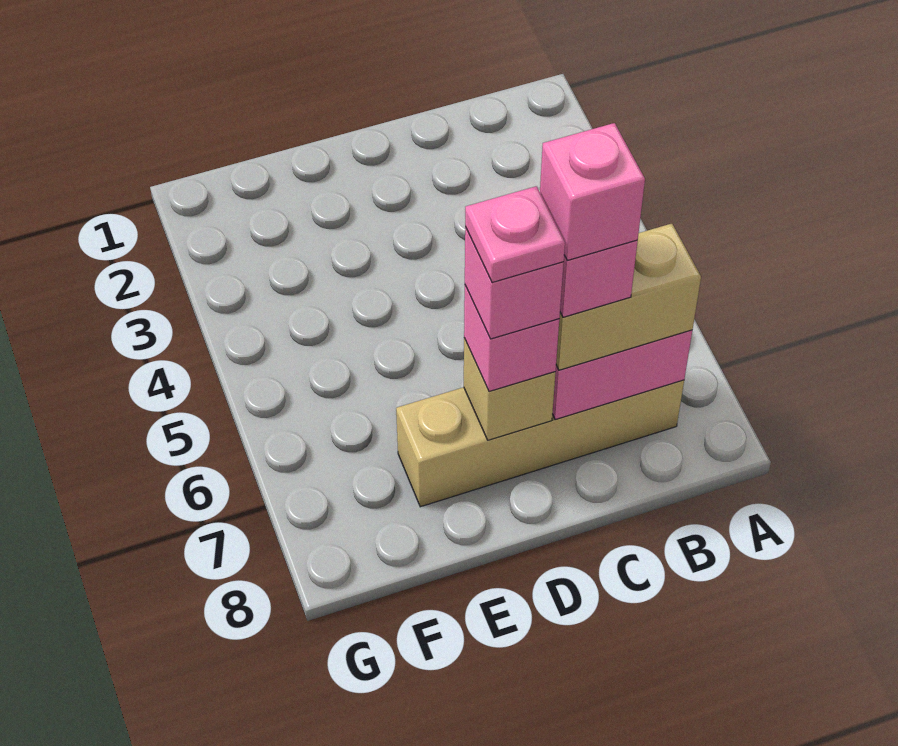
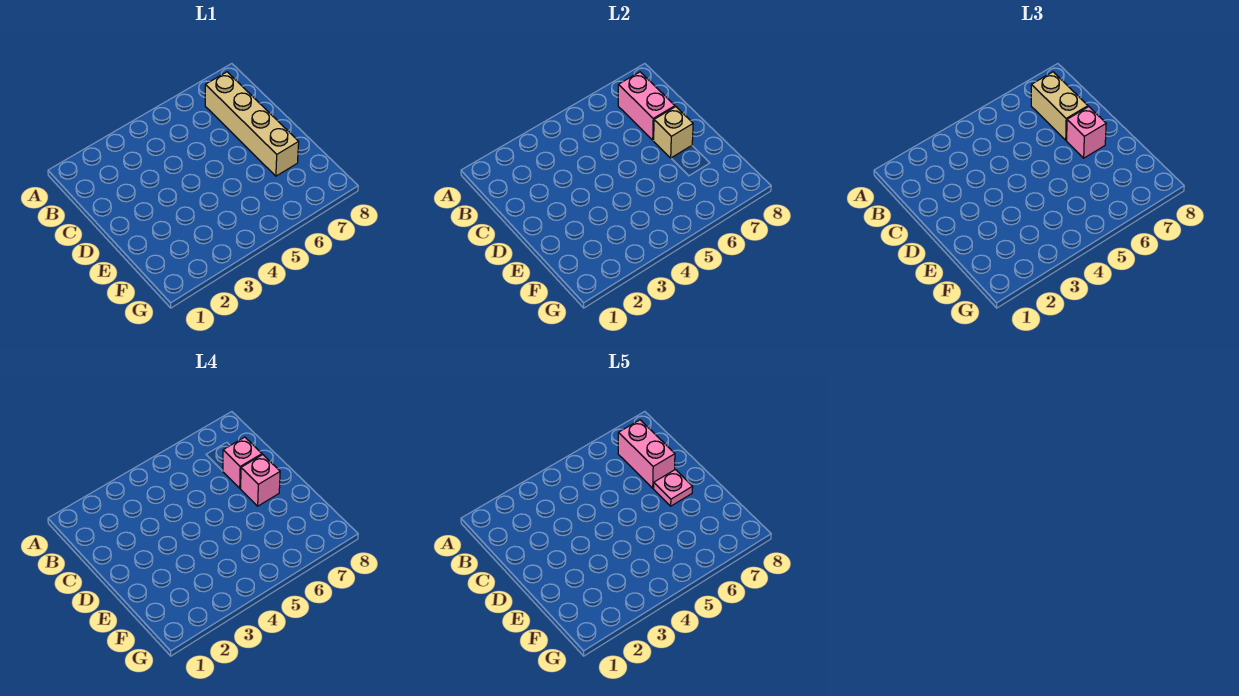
pink brick C7 level 5 -> pink brick B7:C7 level 5

